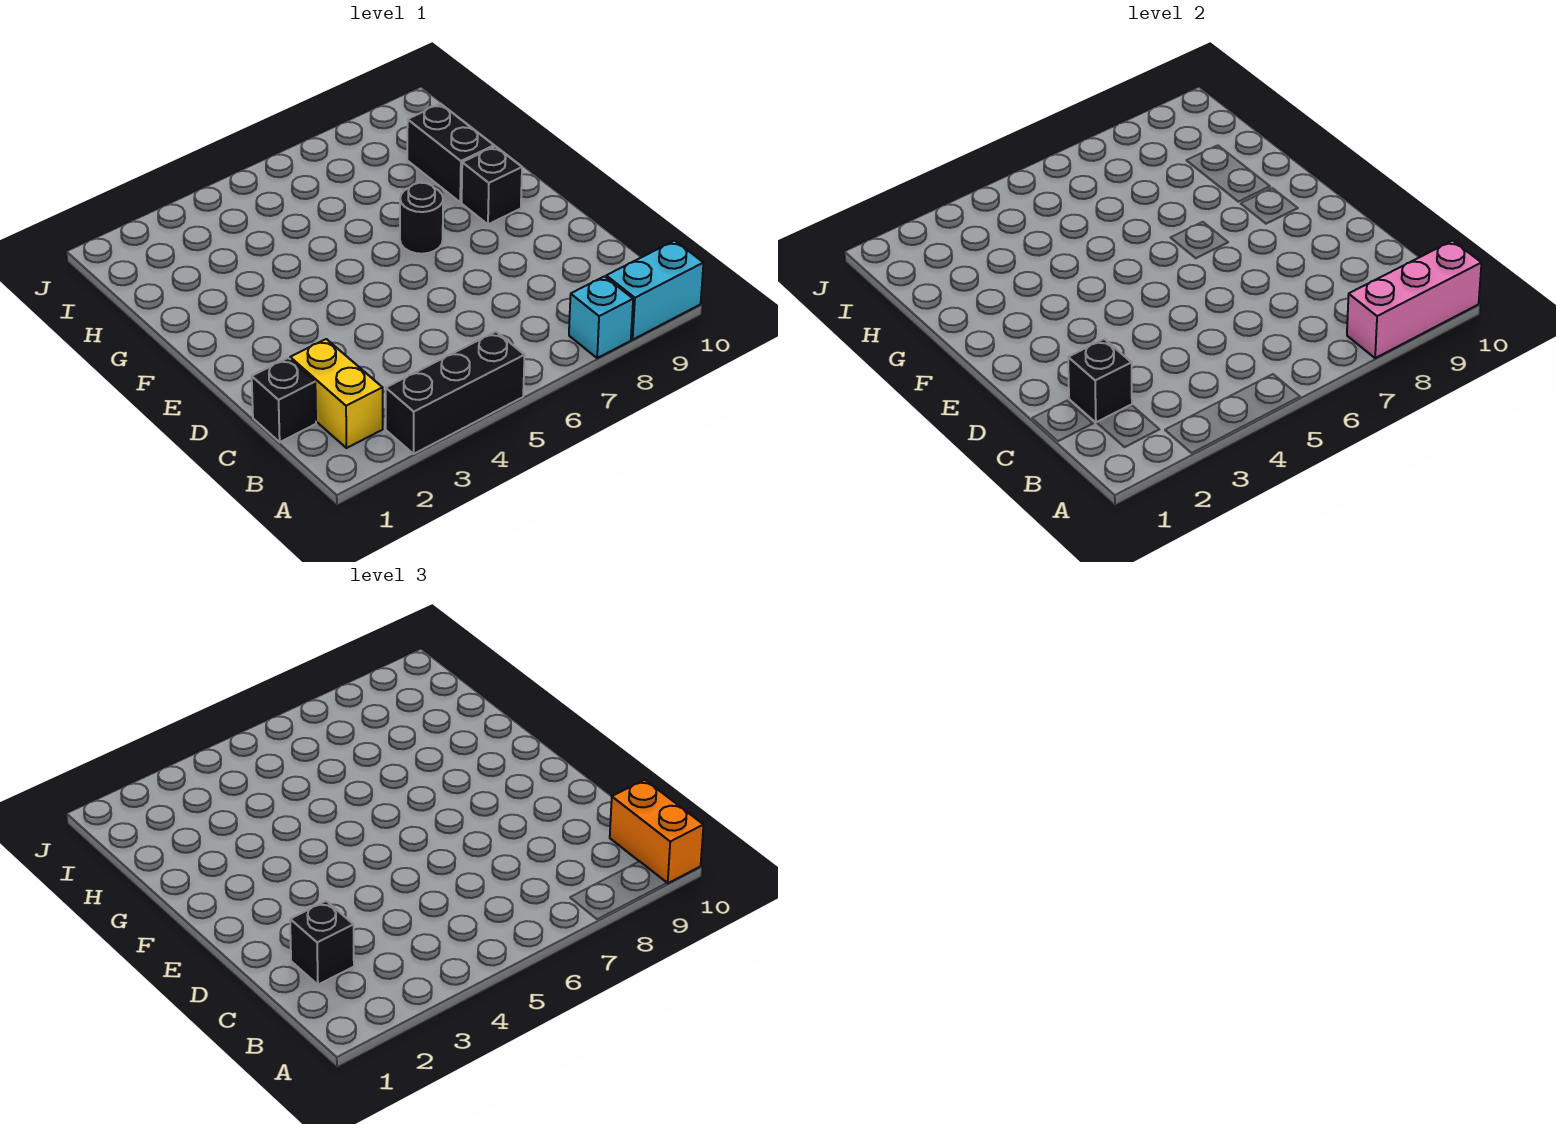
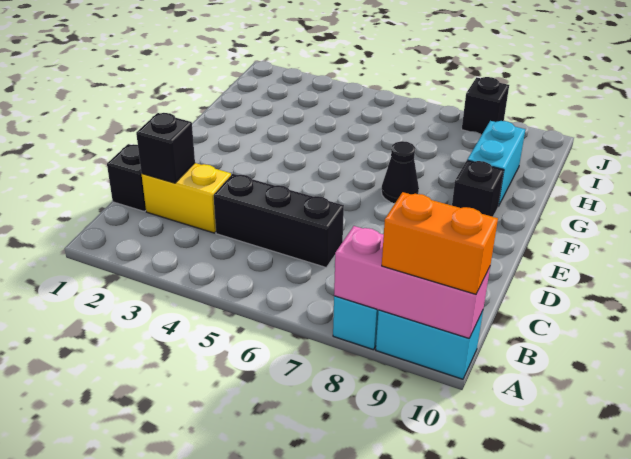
black brick A3:A5 level 1 -> black brick C4:C6 level 1
orange brick A10:B10 level 3 -> orange brick A9:A10 level 3
yellow brick B2:C2 level 1 -> yellow brick C2:C3 level 1
black brick C2 level 3 -> black brick J8 level 1
black round brick F7 level 1 -> black cone F7 level 1
black brick G9:H9 level 1 -> cyan brick G9:H9 level 1

